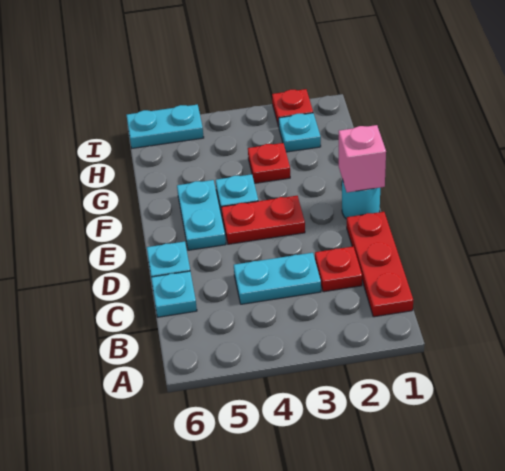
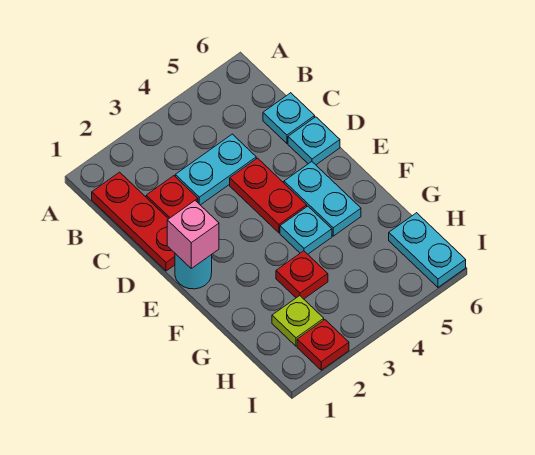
red plate E3:E4 level 1 -> red plate D4:E4 level 1
cyan plate H2 level 1 -> lime plate H2 level 1
cyan plate I5:I6 level 1 -> cyan plate H6:I6 level 1

